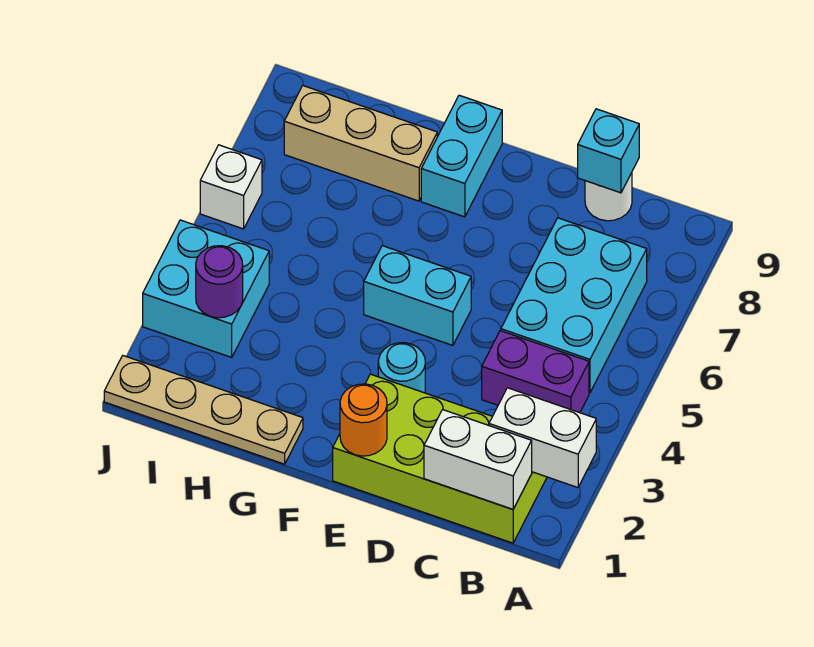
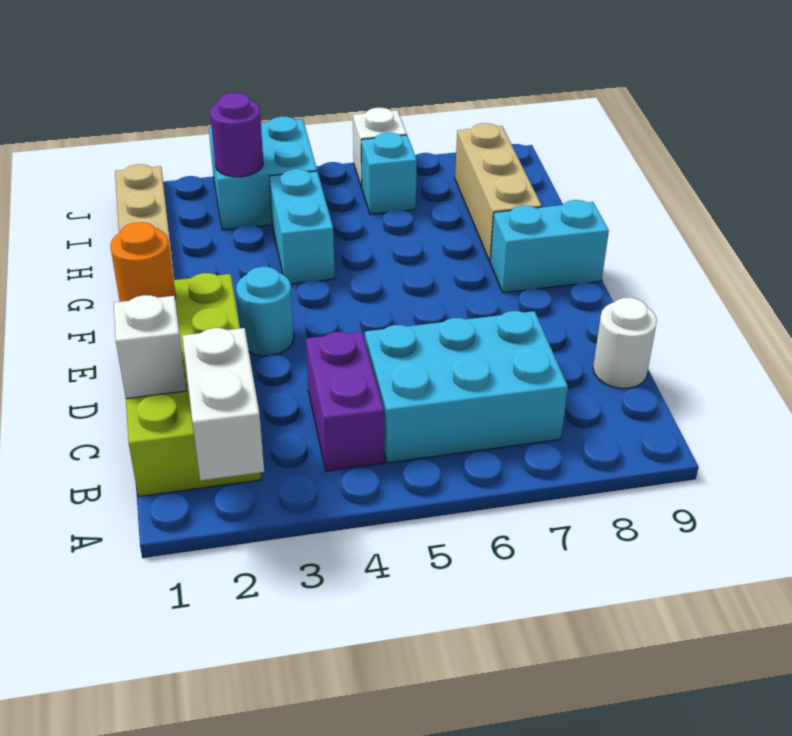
white brick B1:C1 level 2 -> white brick C1 level 2
cyan brick C9 level 2 -> cyan brick I6 level 1
cyan brick E5:F5 level 1 -> cyan brick G4:H4 level 1

